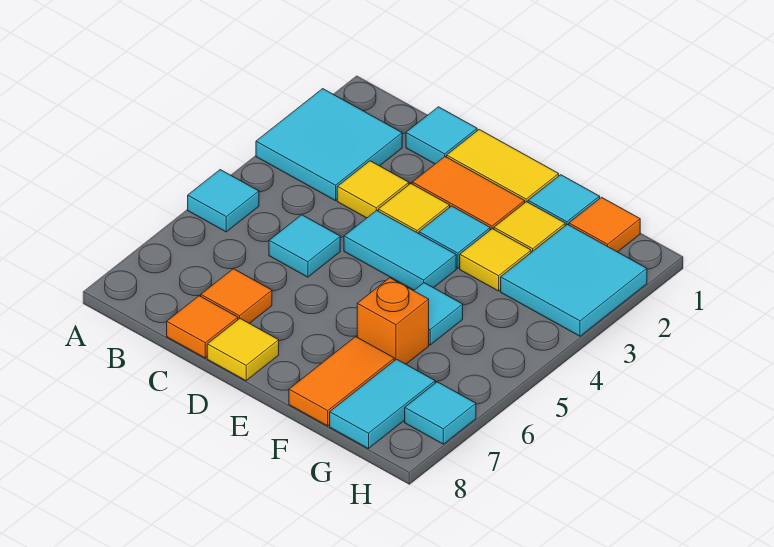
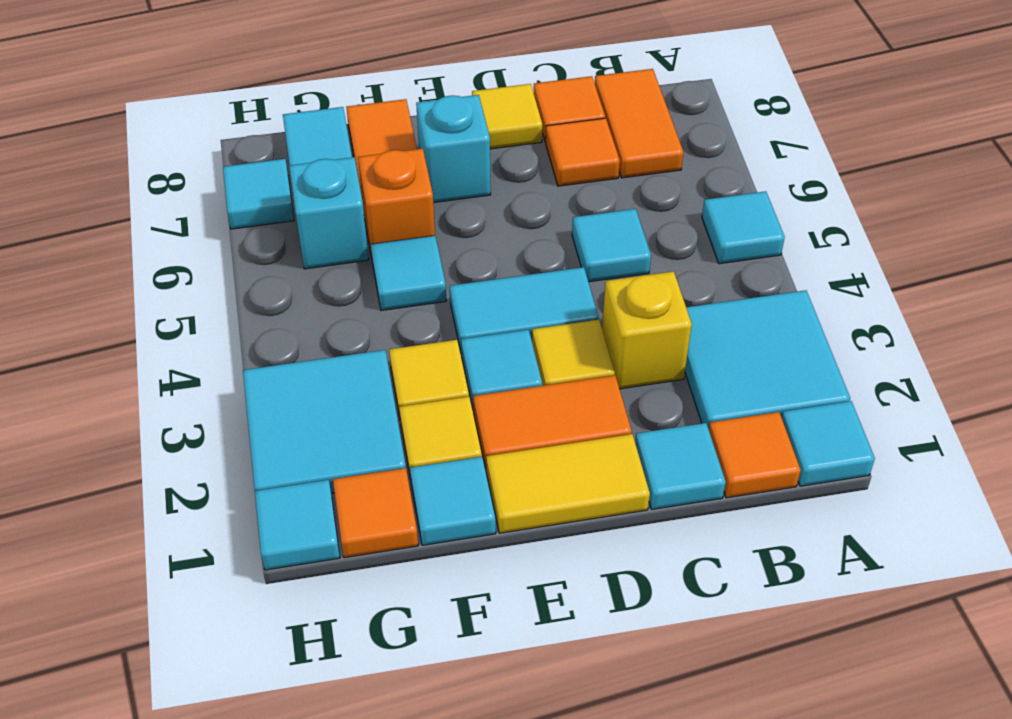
none -> cyan tile A1 level 1
none -> orange tile B1 level 1
none -> orange tile B7:B8 level 1
yellow tile C3 level 1 -> yellow brick C3 level 1
none -> cyan brick E7 level 1
none -> cyan brick G6 level 1
none -> cyan tile H1 level 1

